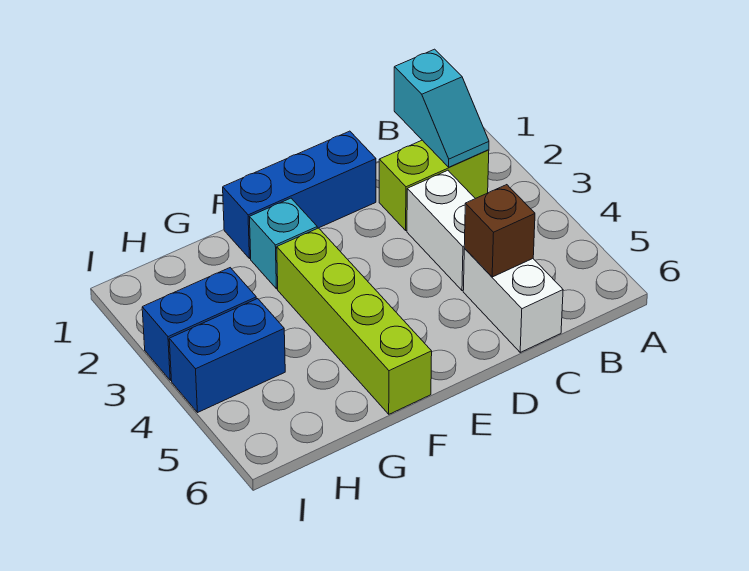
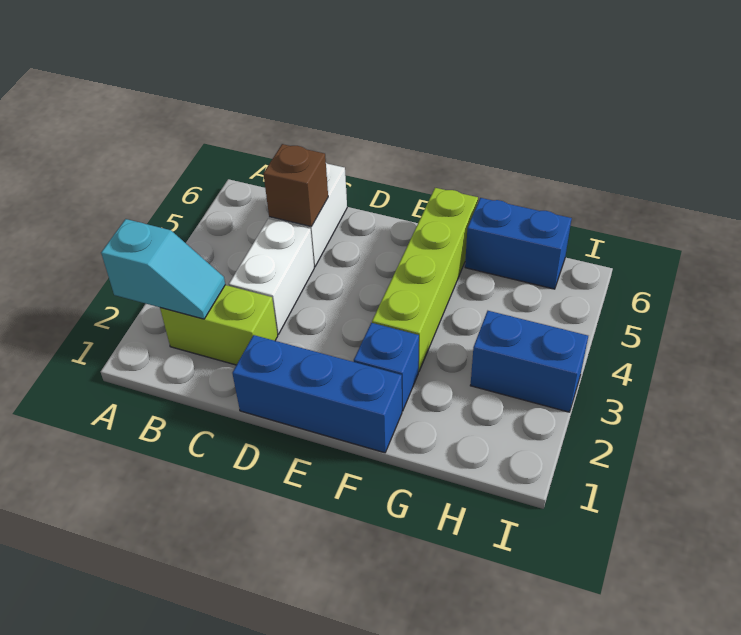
cyan slope B1:B2 level 2 top 1 -> cyan slope A2:B2 level 2 top A
cyan brick F2 level 1 -> blue brick F2 level 1
blue brick H4:I4 level 1 -> blue brick G6:H6 level 1

